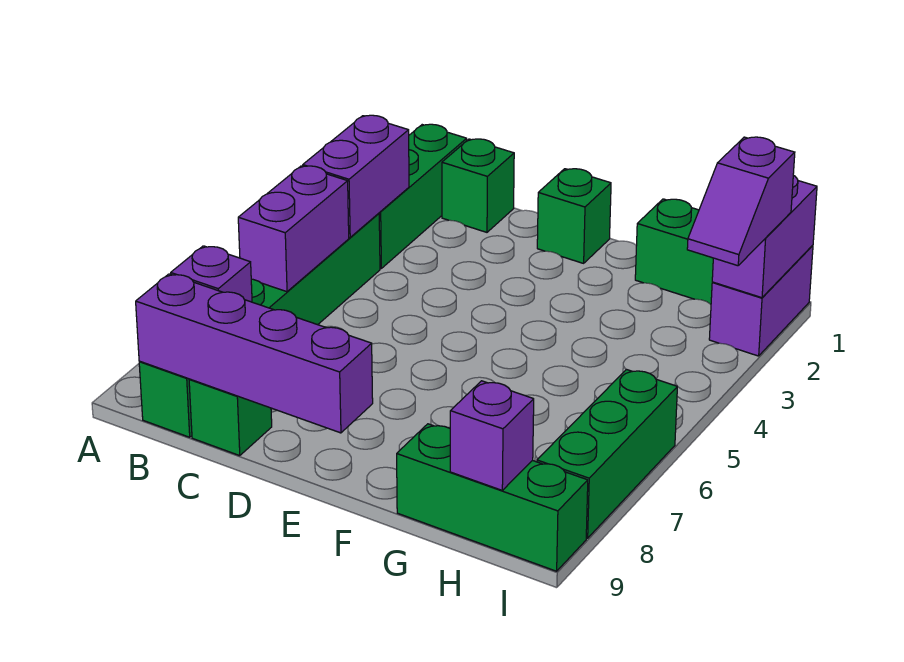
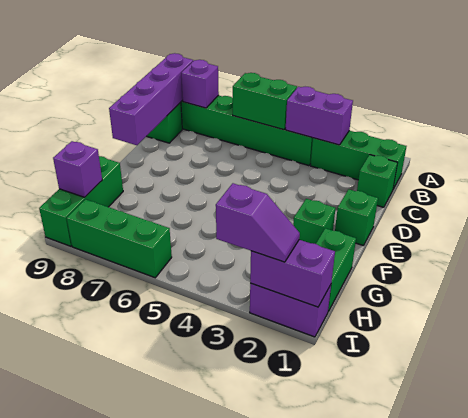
purple brick B5:B6 level 2 -> green brick B5:B6 level 2
none -> green brick F2 level 1
purple slope I2:I3 level 3 top 2 -> purple slope I2:I3 level 3 top 3

